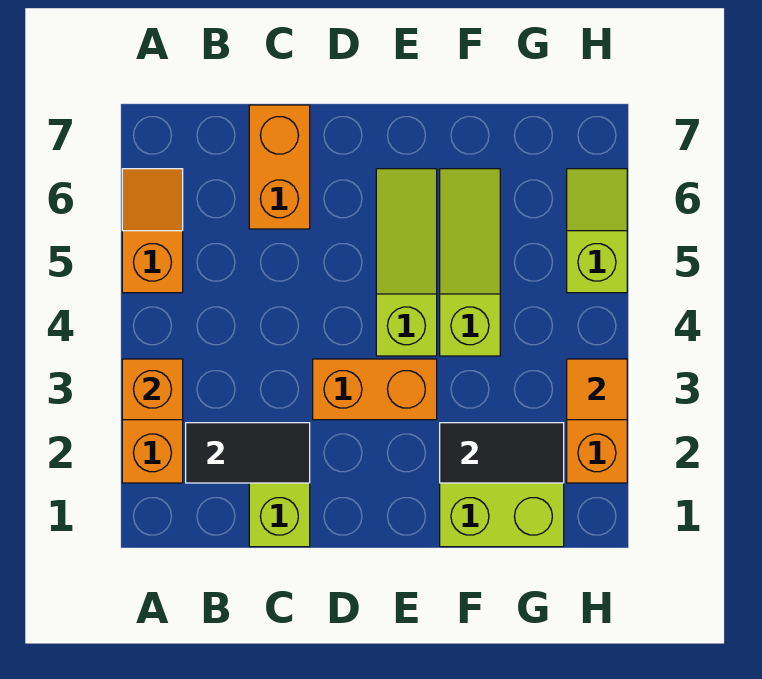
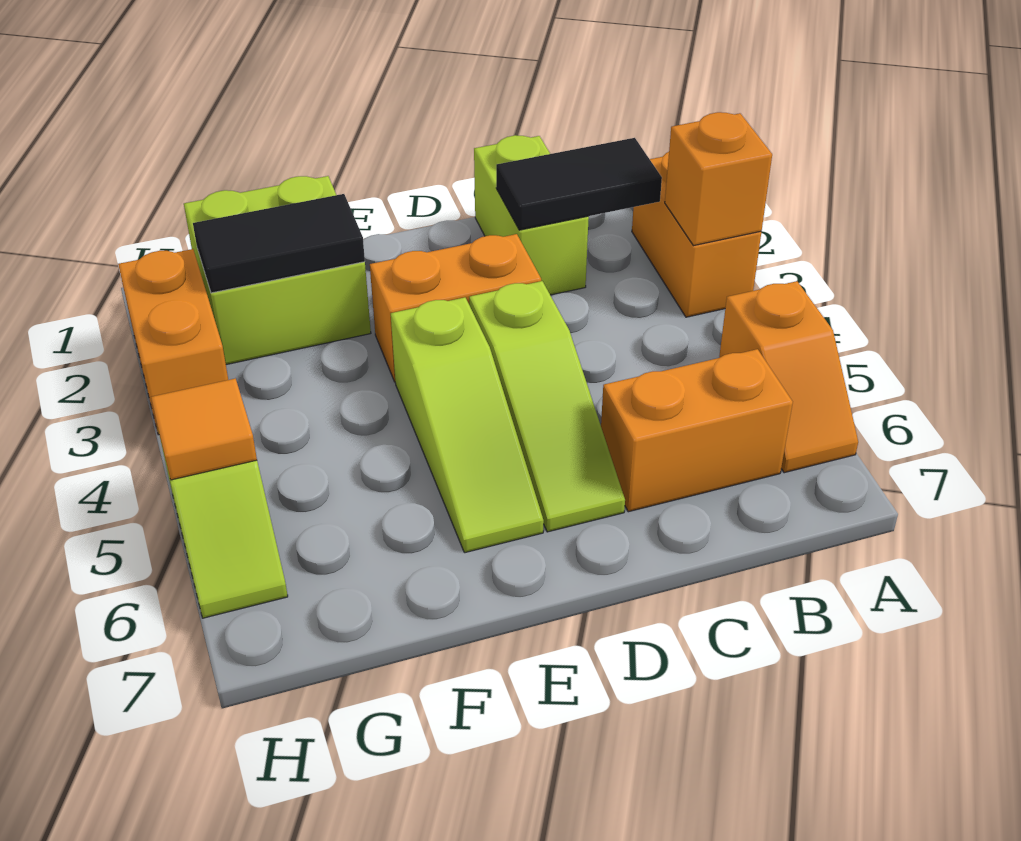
orange brick C6:C7 level 1 -> orange brick B6:C6 level 1
lime slope F4:F6 level 1 top 4 -> lime slope D4:D6 level 1 top 4
orange tile H3 level 2 -> orange tile H5 level 2

